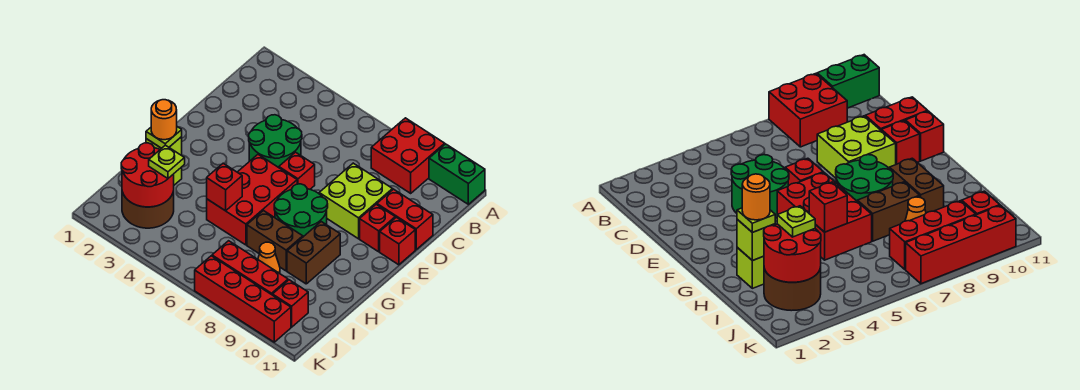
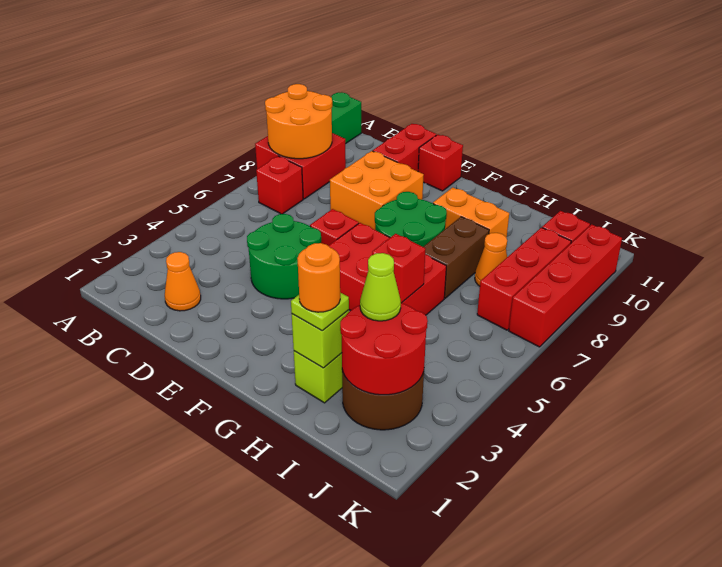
none -> orange round brick A8:B9 level 2
none -> orange cone C2 level 1
lime brick D8:E9 level 1 -> orange brick D8:E9 level 1
red brick E10 level 1 -> red brick B7 level 1
brown brick G9:H9 level 1 -> orange brick G9:H9 level 1
lime plate I3 level 3 -> lime cone I3 level 3

